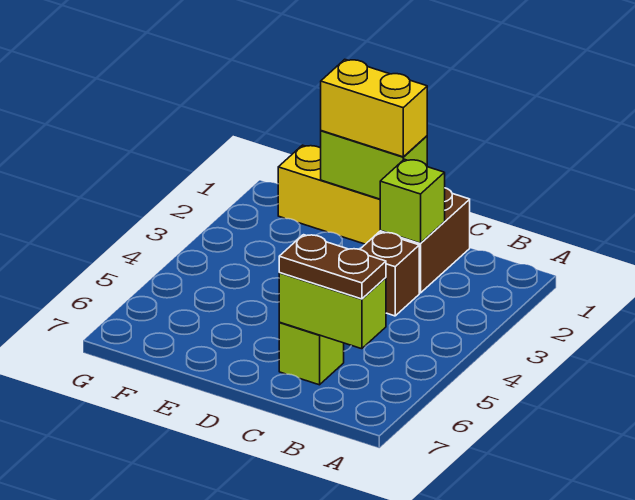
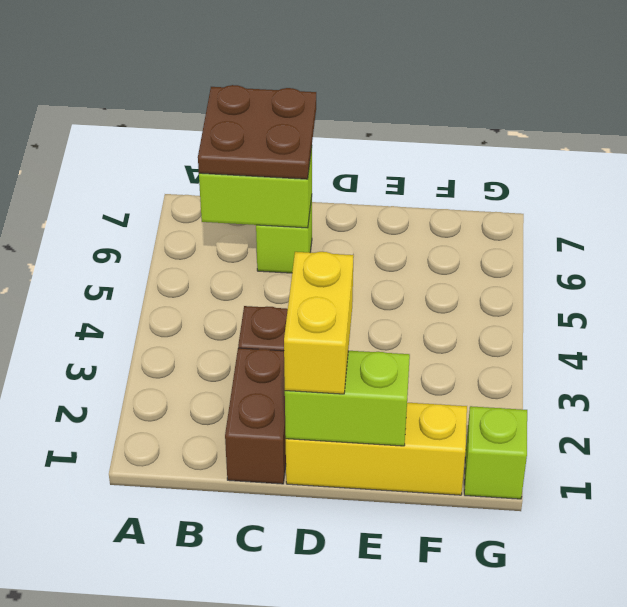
brown plate B6:C6 level 3 -> brown plate B6:C7 level 3
lime brick C2 level 2 -> lime brick G1 level 1
yellow brick D1:E1 level 3 -> yellow brick D1:D2 level 3

